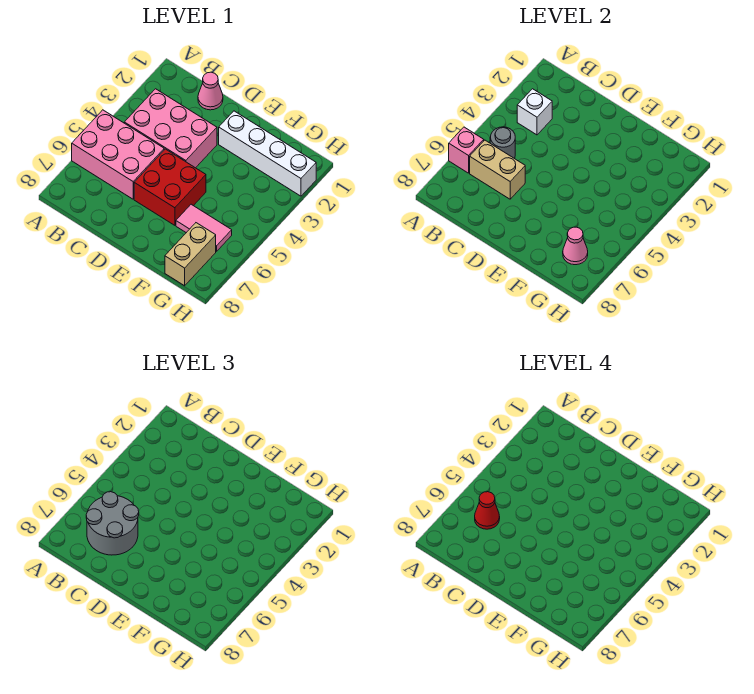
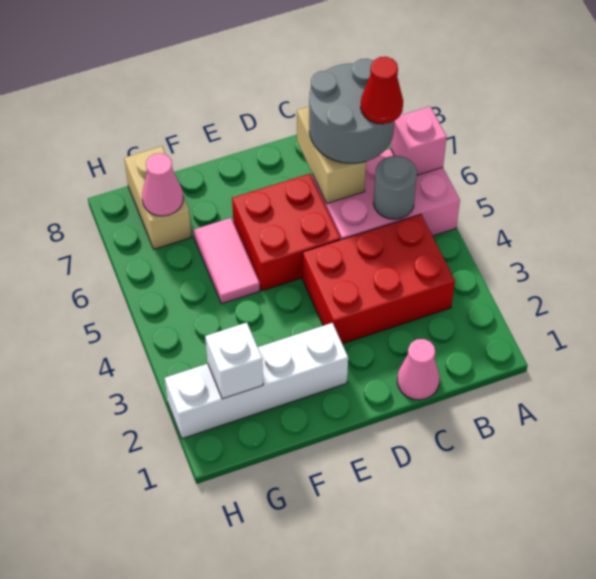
pink brick B3:D4 level 1 -> red brick B3:D4 level 1
white brick B3 level 2 -> white brick G2 level 2
tan brick B6:C6 level 2 -> tan brick C6:C7 level 2
pink tile F6:G6 level 1 -> pink tile F5:F6 level 1

